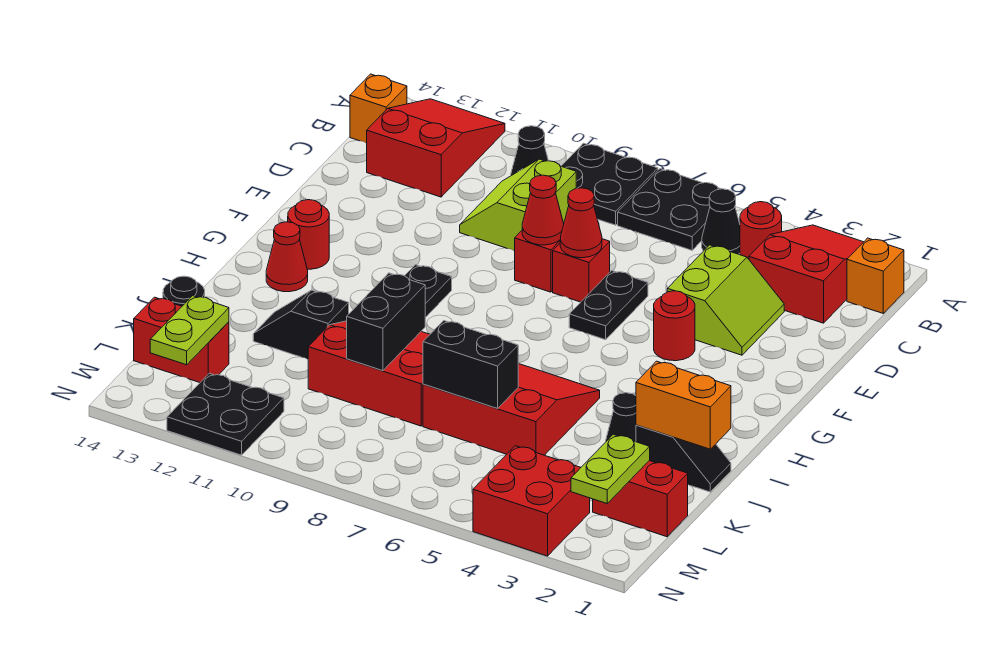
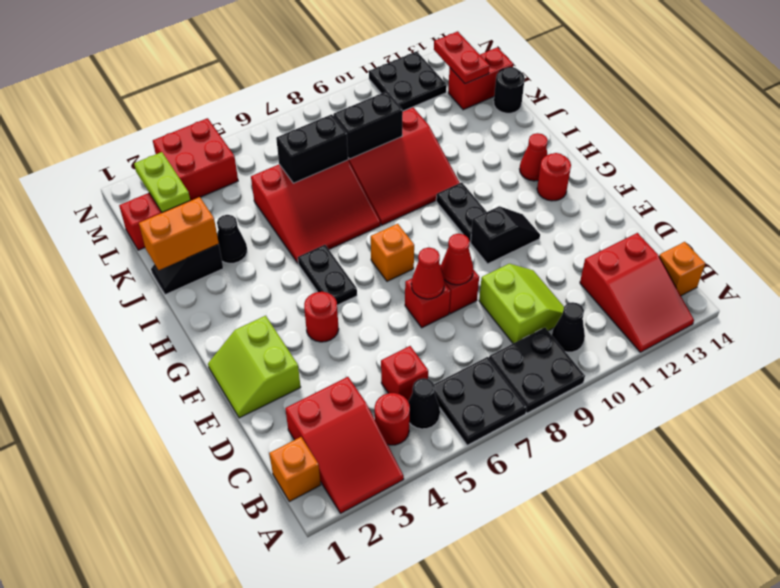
none -> red brick C5 level 1
lime slope D3:E4 level 1 top 4 -> lime slope E1:F2 level 1 top 2
black plate E6:F6 level 1 -> black plate G5:H5 level 1
none -> orange brick G7 level 1
black brick J9:K9 level 2 -> black brick K8:K9 level 2
black slope J11:J12 level 1 top 11 -> black slope F10:F11 level 1 top 10
lime plate L13:M13 level 2 -> red plate L13:M13 level 2

